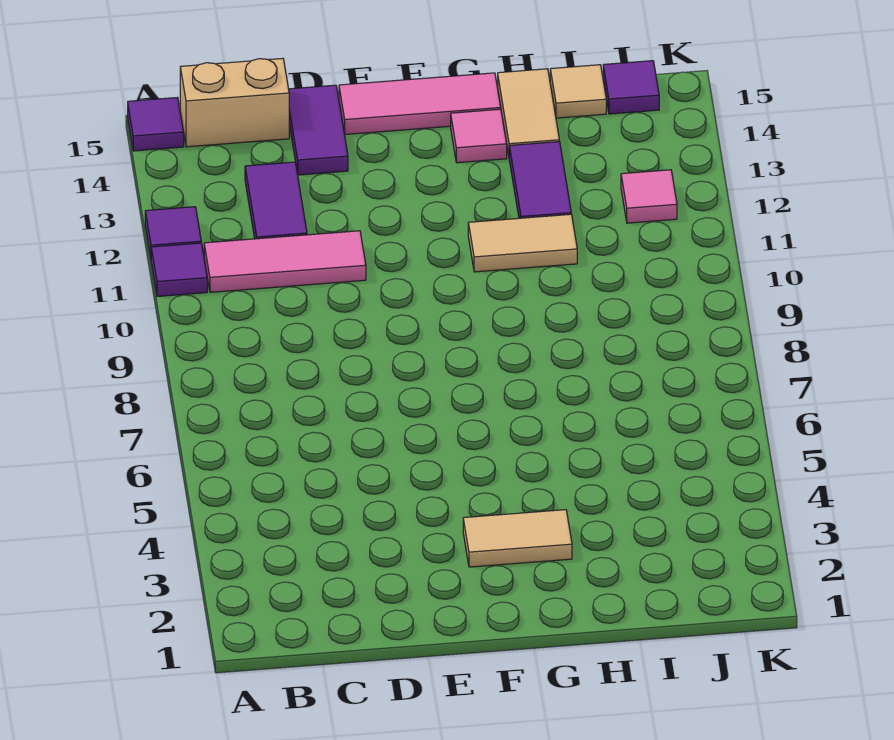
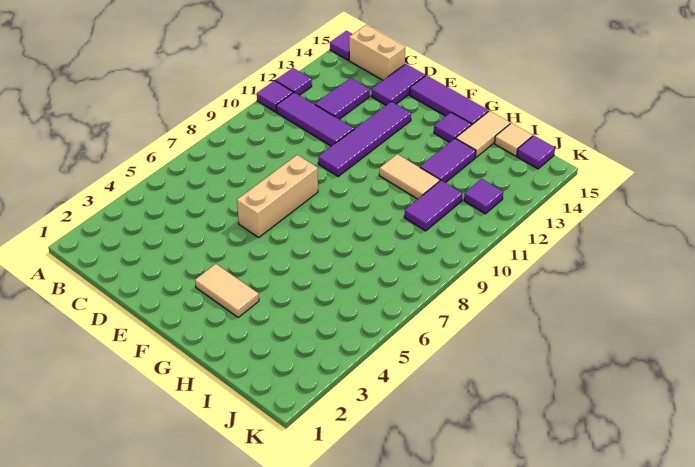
pink tile B11:D11 level 1 -> purple tile B11:D11 level 1
none -> tan brick E6:E8 level 1
none -> purple tile E10:E13 level 1
pink tile E15:G15 level 1 -> purple tile E15:G15 level 1
pink tile G14 level 1 -> purple tile G14 level 1
none -> purple tile I10:I11 level 1
pink tile J12 level 1 -> purple tile J12 level 1

